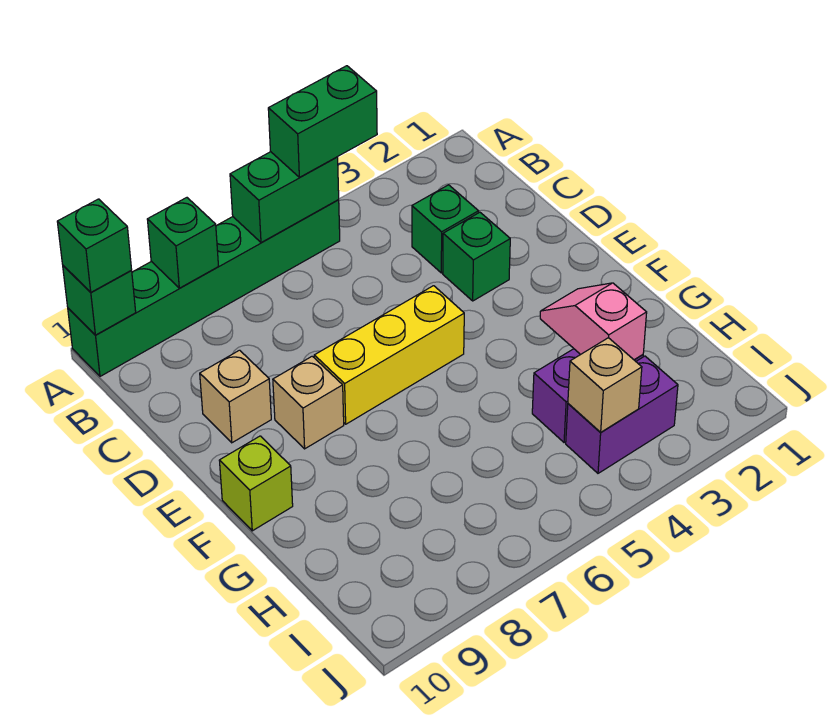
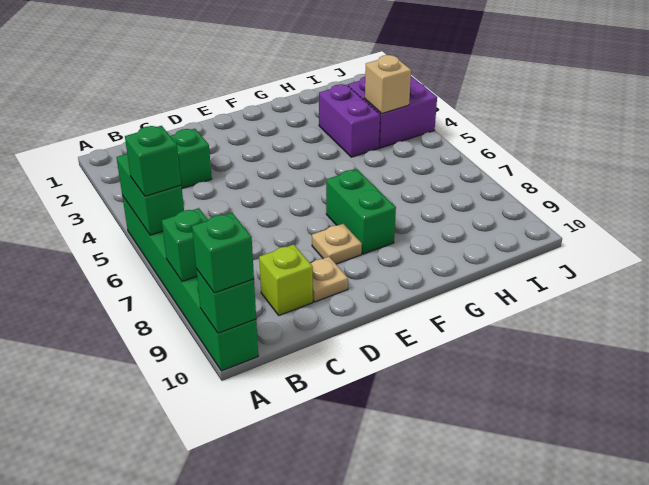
green brick A4:A5 level 3 -> green brick F7:F8 level 1
green brick D3 level 1 -> green brick A6 level 3
tan brick D9 level 1 -> tan plate D9 level 1
yellow brick E5:E7 level 1 -> none
tan brick E8 level 1 -> tan plate E8 level 1
lime brick F10 level 1 -> lime brick C9 level 1
pink slope G3:H3 level 2 top H -> none
purple brick I3:I4 level 1 -> purple brick I3:J4 level 1

